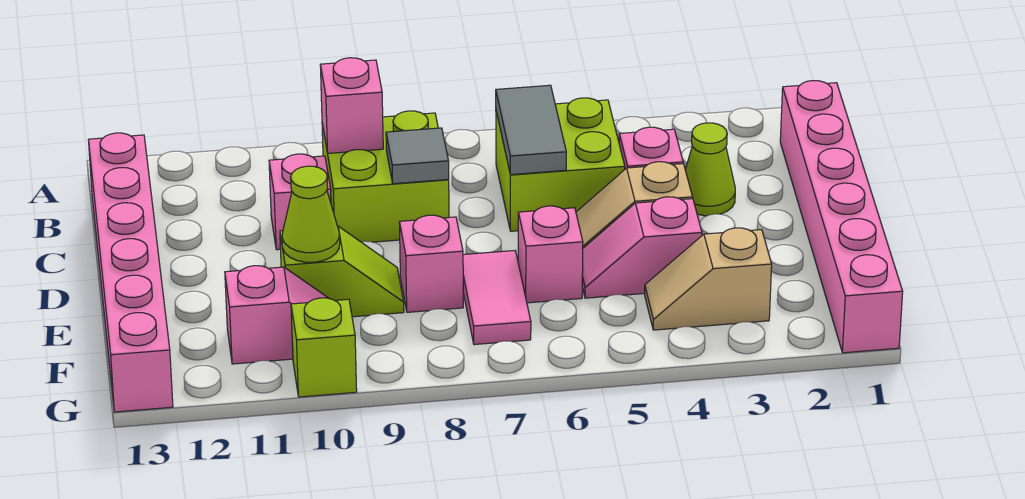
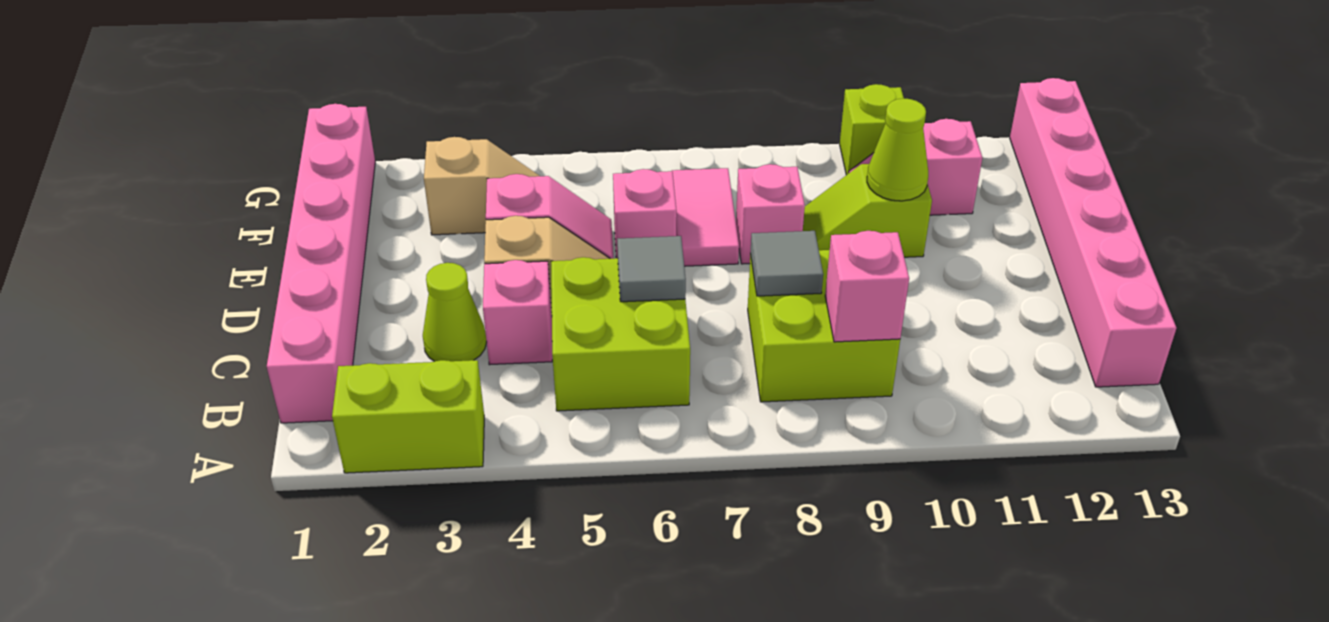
none -> lime brick A2:A3 level 1
grey tile B6:C6 level 2 -> grey tile C6 level 2
pink brick C10 level 1 -> none

